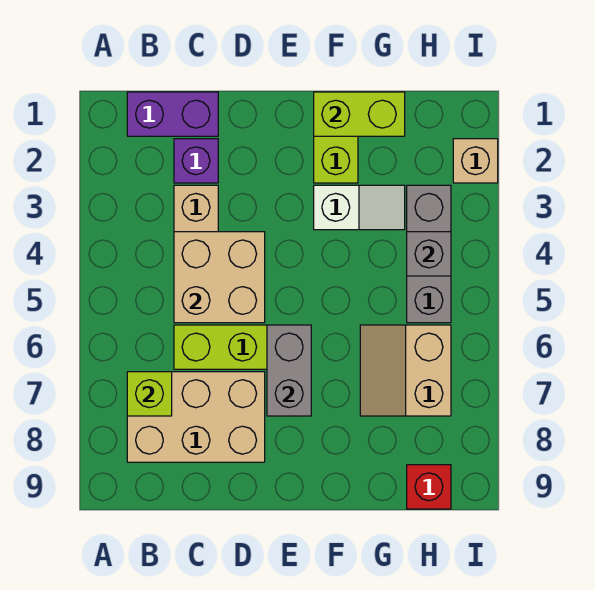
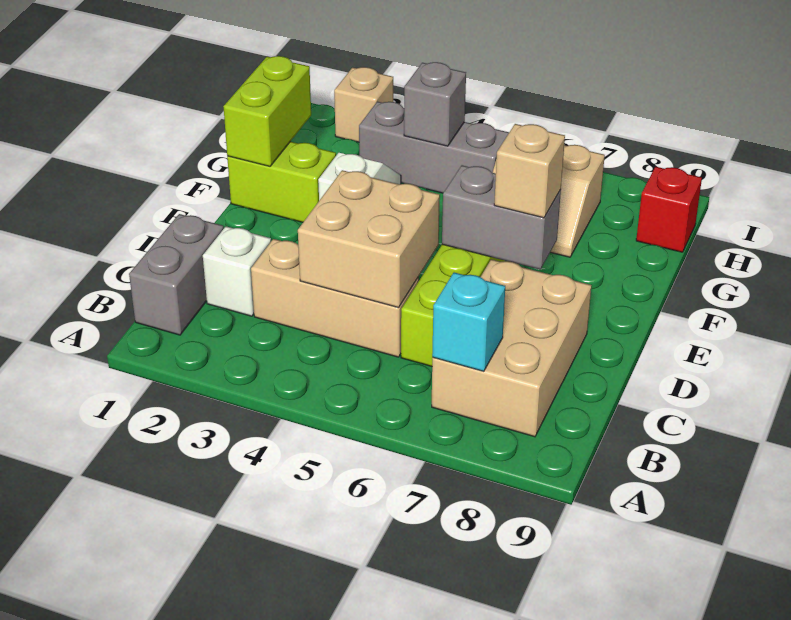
purple brick B1:C1 level 1 -> grey brick B1:C1 level 1
lime brick B7 level 2 -> cyan brick B7 level 2
purple brick C2 level 1 -> white brick C2 level 1
none -> tan brick E7 level 3

